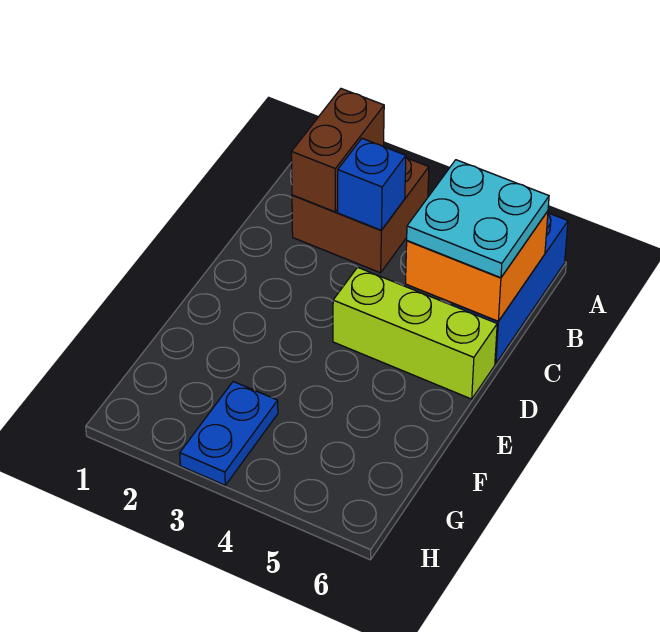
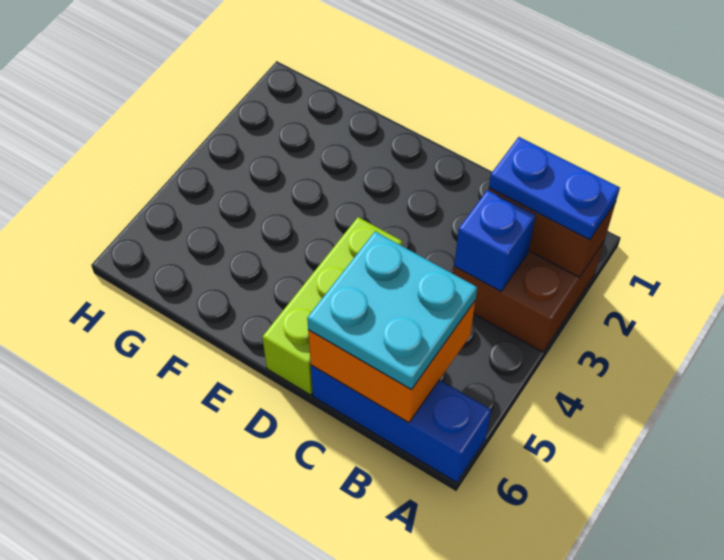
blue plate G3:H3 level 1 -> blue plate A2:B2 level 3

